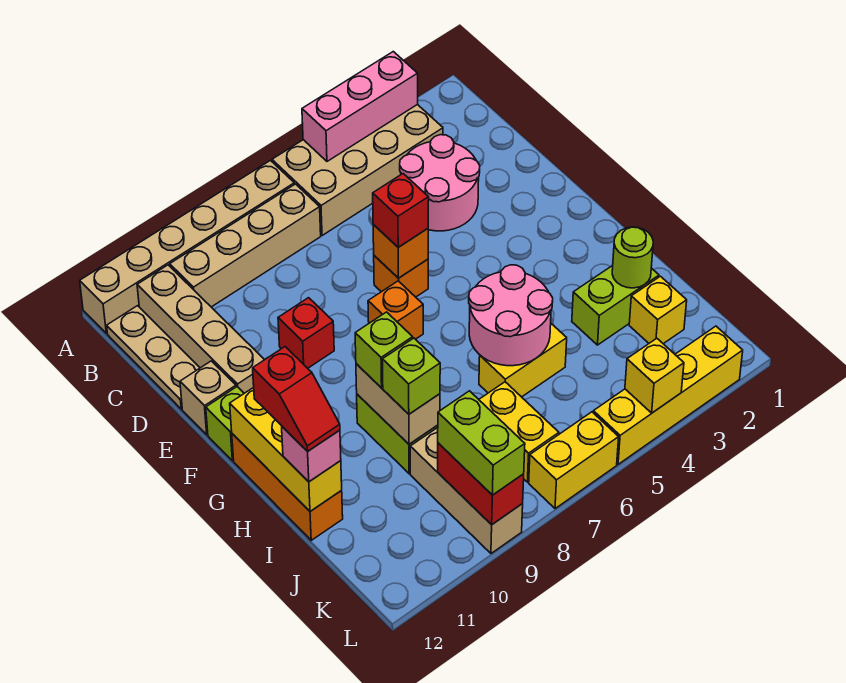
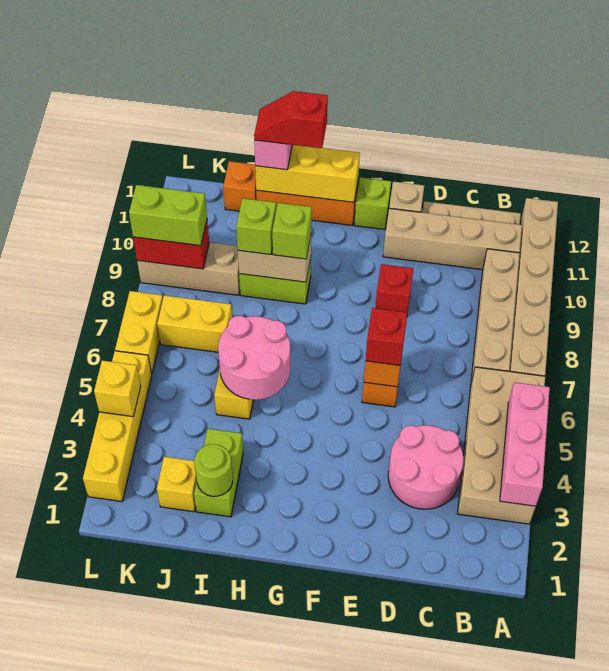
orange brick F7 level 1 -> orange brick J12 level 1

